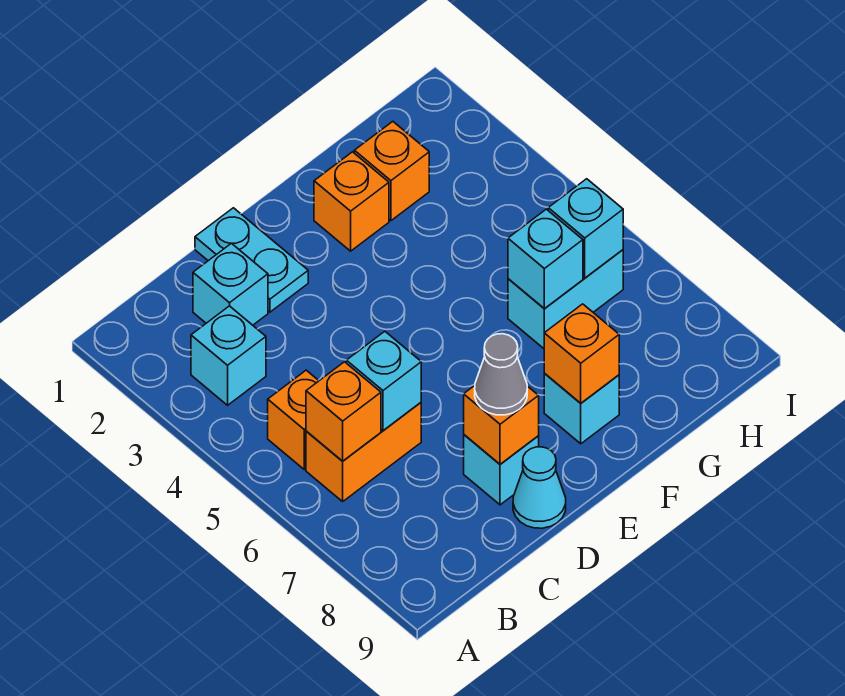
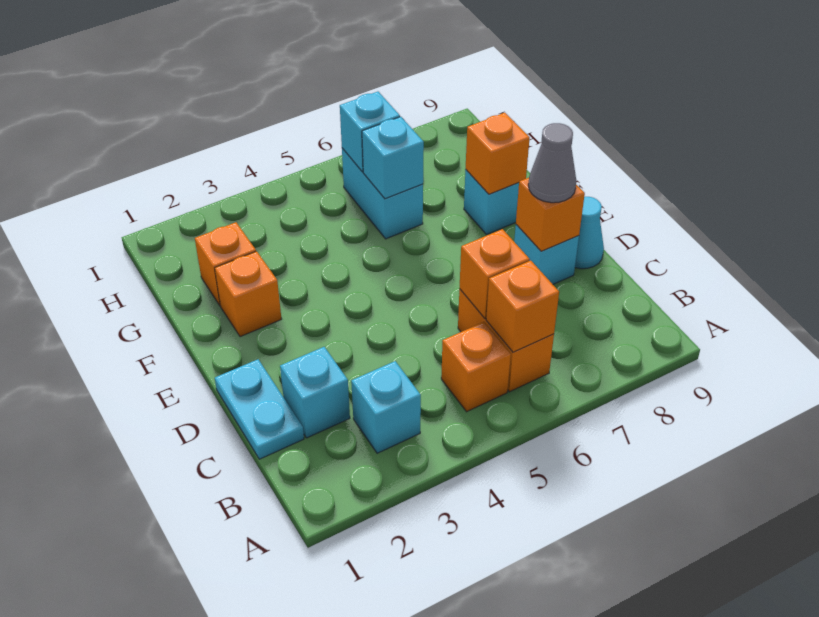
cyan brick C6 level 2 -> orange brick C6 level 2
cyan plate D1:D2 level 1 -> cyan plate C1:D1 level 1

